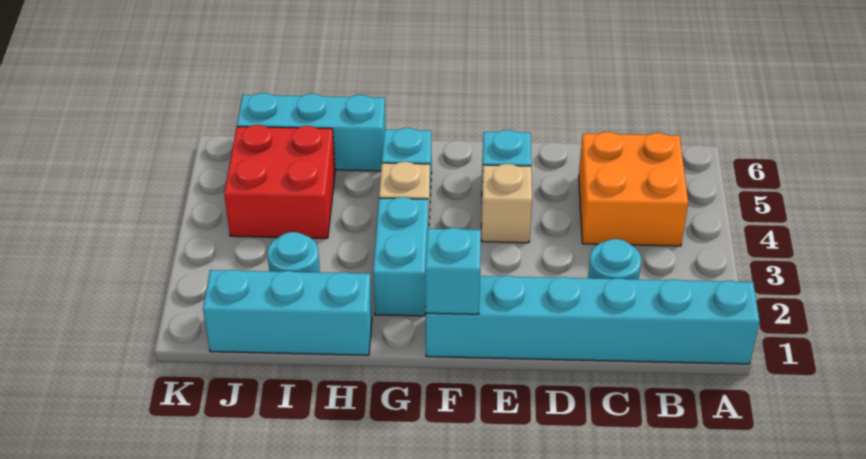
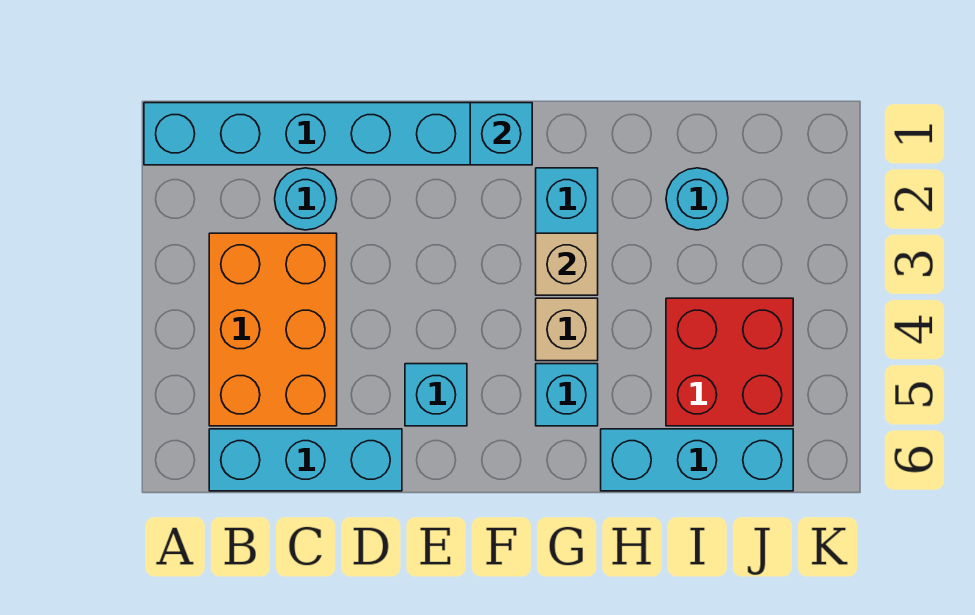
orange brick B4:C5 level 1 -> orange brick B3:C5 level 1
tan brick E4 level 1 -> tan brick G3 level 2
cyan brick H1:J1 level 1 -> cyan brick B6:D6 level 1

